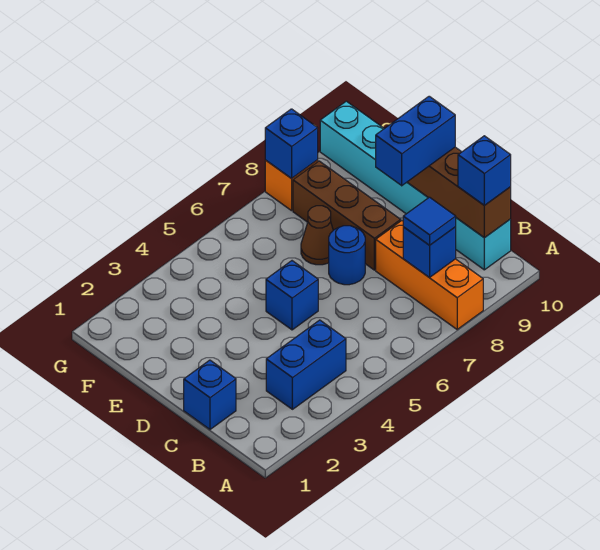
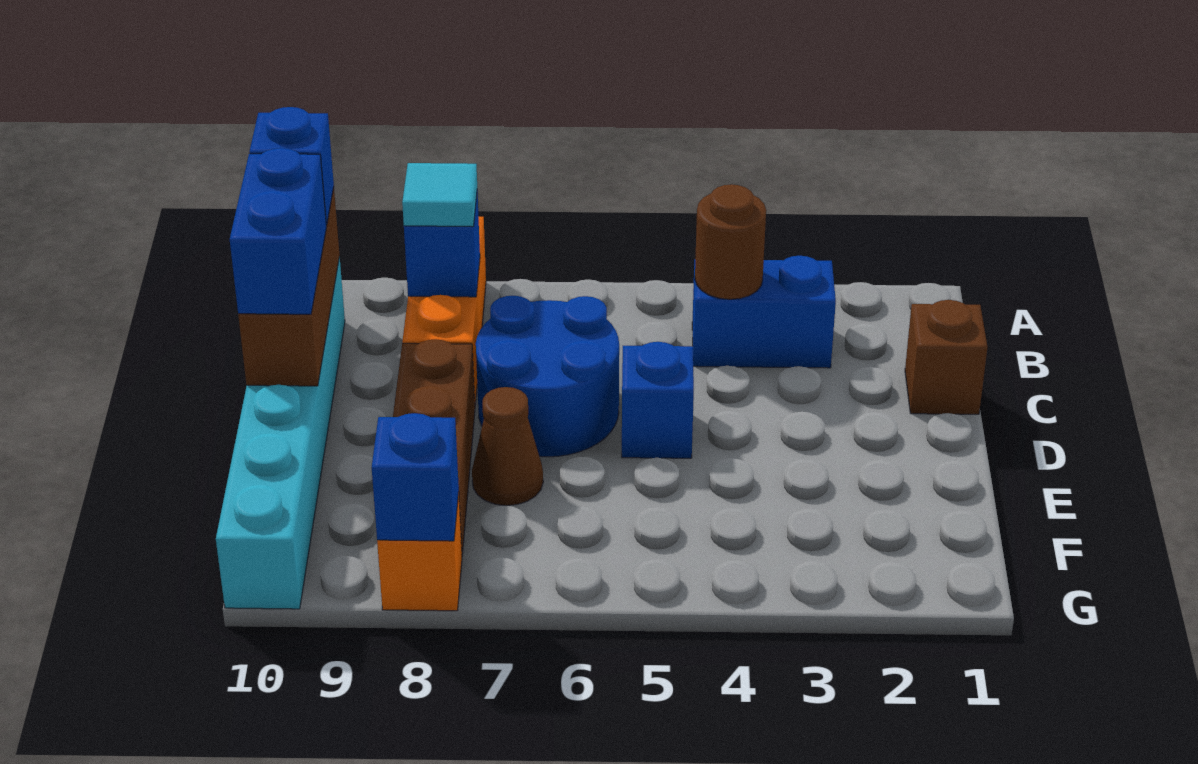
none -> brown round brick B4 level 2
blue tile B8 level 3 -> cyan tile B8 level 3
blue brick C1 level 1 -> brown brick C1 level 1
blue round brick D7 level 1 -> blue round brick C6:D7 level 1
blue brick D9:D10 level 3 -> blue brick C10:D10 level 3

